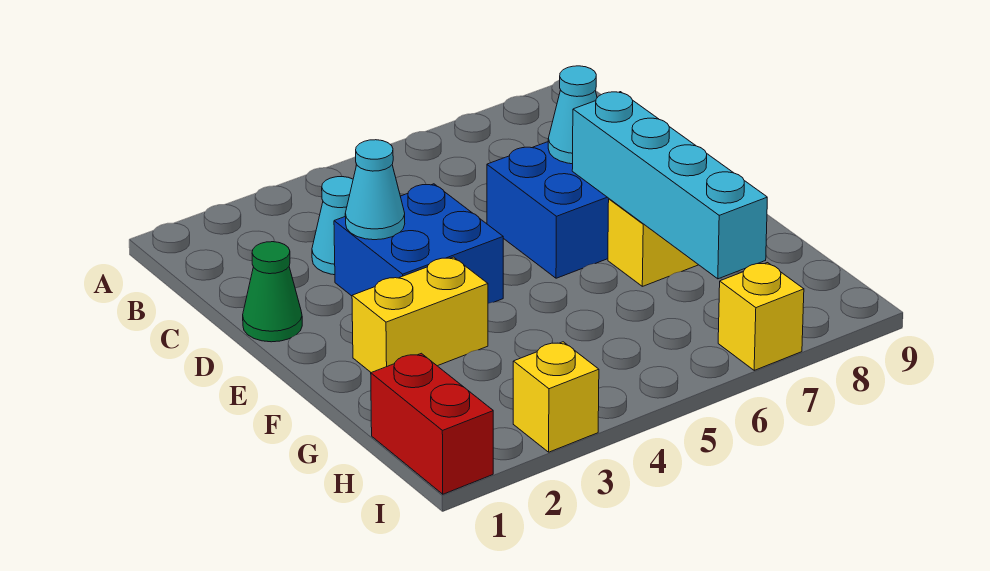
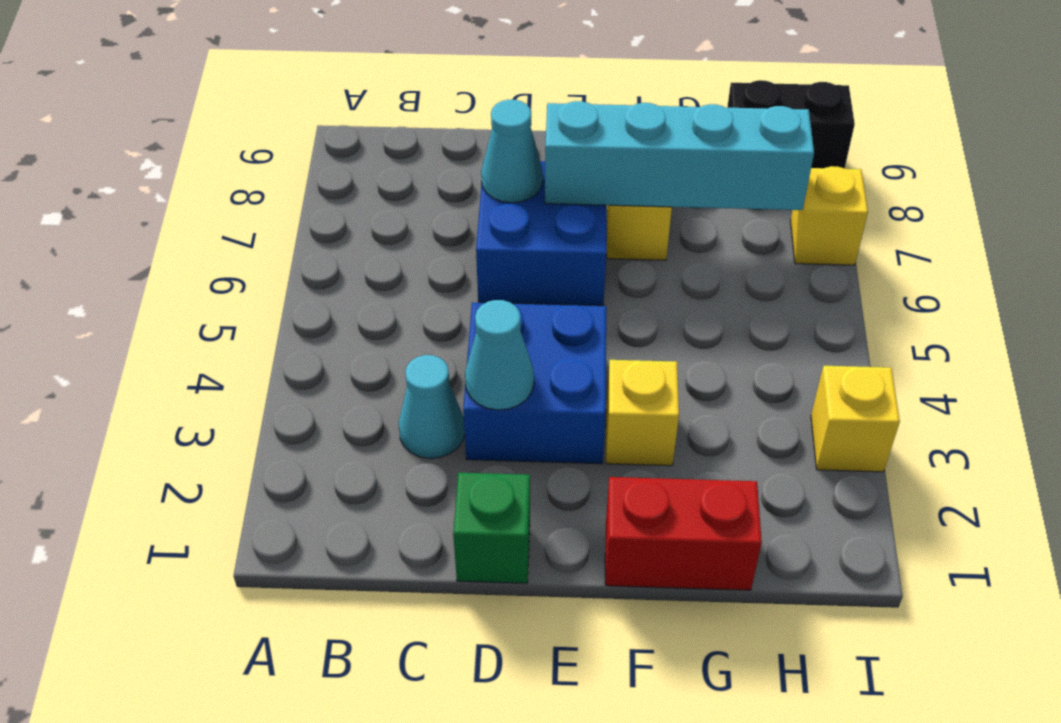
green cone D1 level 1 -> green brick D1 level 1
yellow brick F2:F3 level 1 -> yellow brick F3 level 1
red brick H1:I1 level 1 -> red brick F1:G1 level 1
none -> black brick H9:I9 level 1

